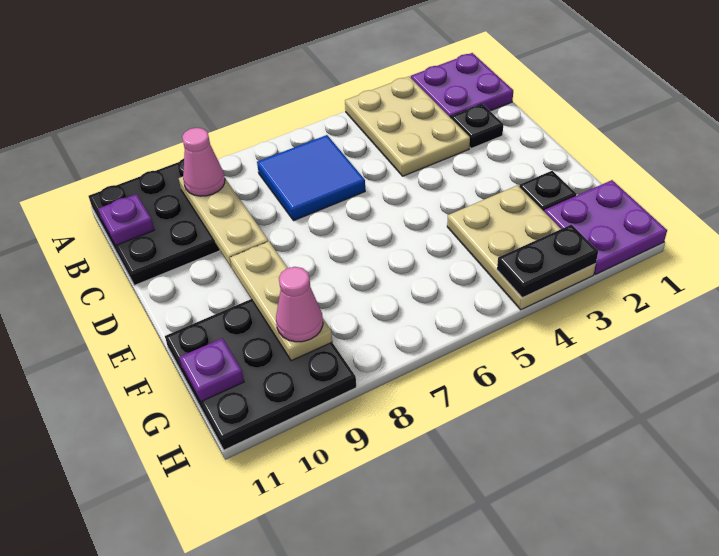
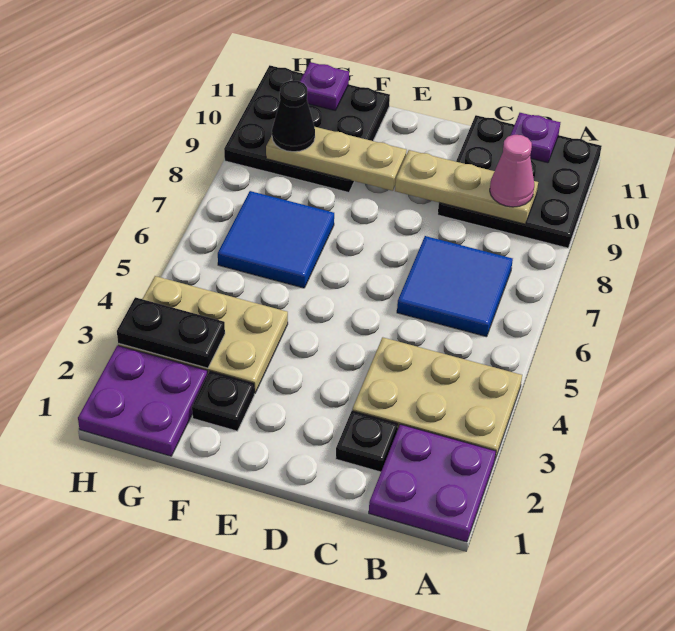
none -> blue tile F6:G7 level 1
pink cone G9 level 3 -> black cone G9 level 3
black plate H3:H4 level 2 -> black plate G3:H3 level 2

